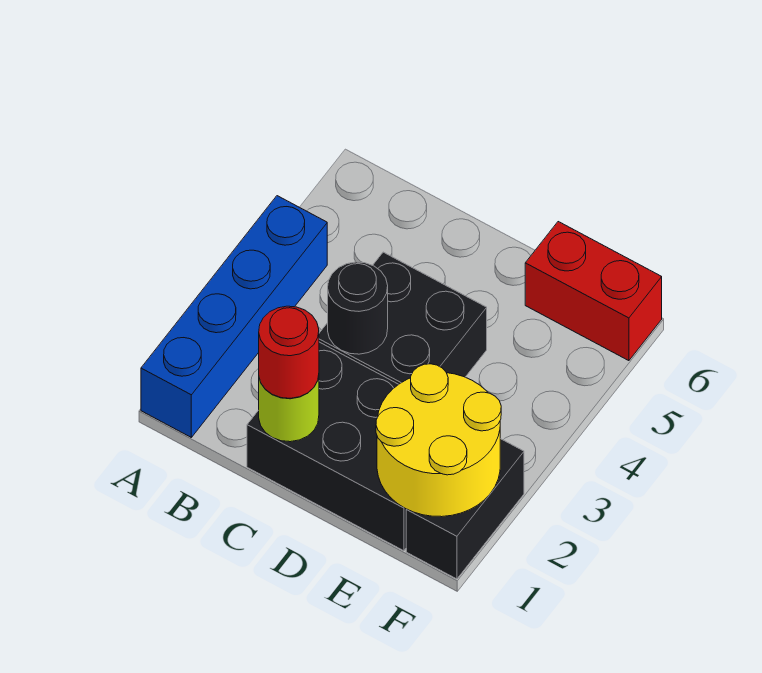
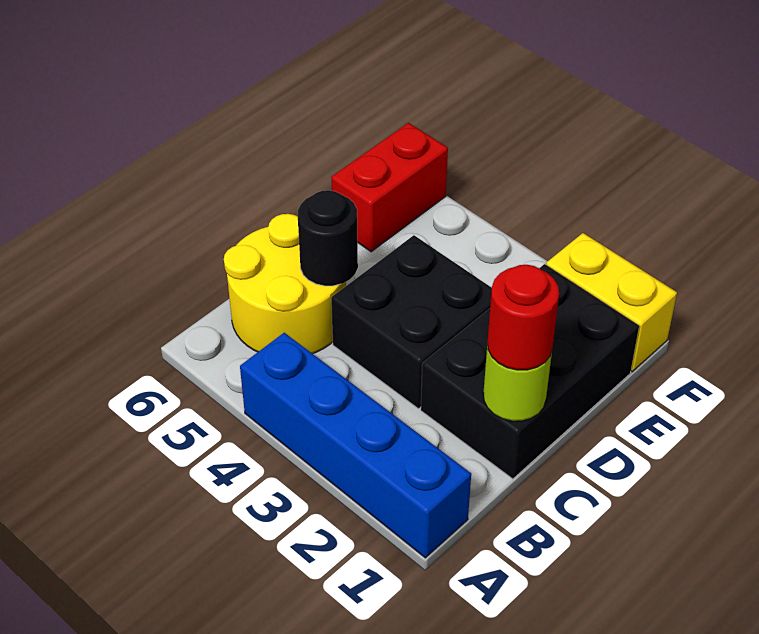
black round brick C3 level 2 -> black round brick C5 level 2
yellow round brick E1:F2 level 2 -> yellow round brick B5:C6 level 1
black brick F1:F2 level 1 -> yellow brick F1:F2 level 1

